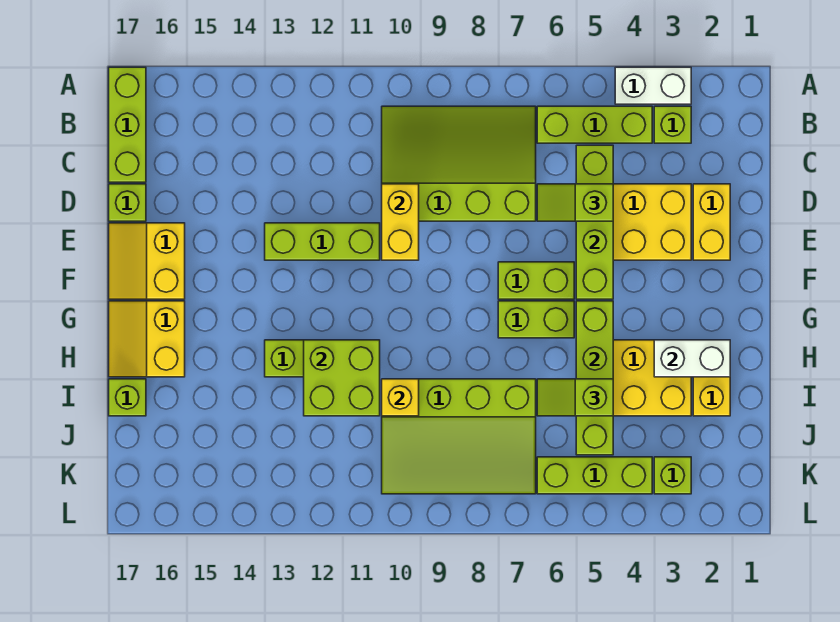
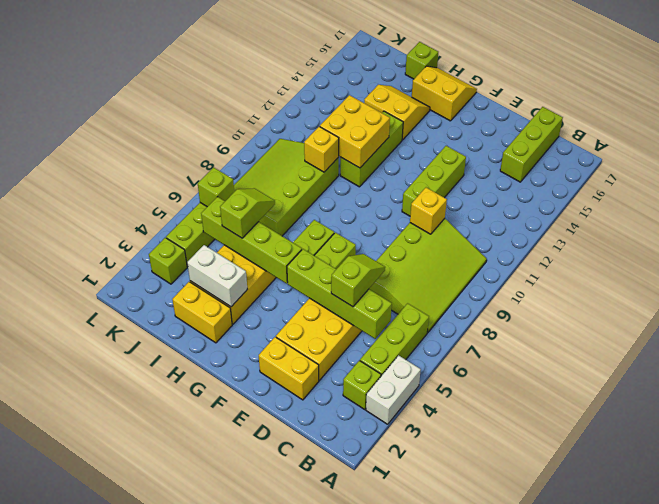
lime brick A17:C17 level 1 -> lime brick C15:C17 level 1
yellow brick D10:E10 level 2 -> yellow brick D10 level 2
lime brick D17 level 1 -> lime brick K6 level 2
yellow slope E16:F17 level 1 top 16 -> yellow slope H14:I15 level 1 top 14
white brick H2:H3 level 2 -> white brick H3:I3 level 2
lime brick H11:I12 level 2 -> yellow brick H11:I12 level 2

